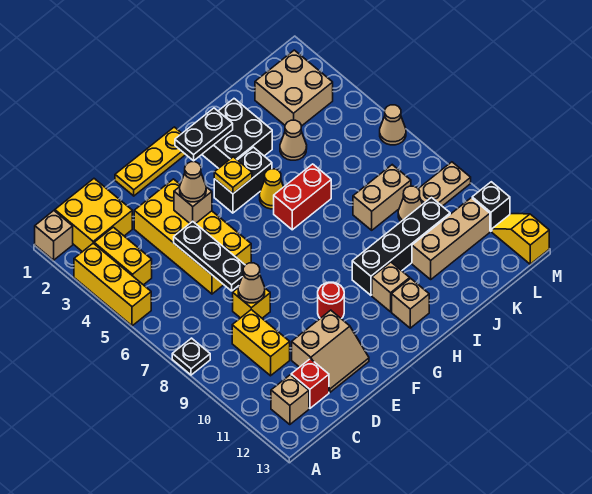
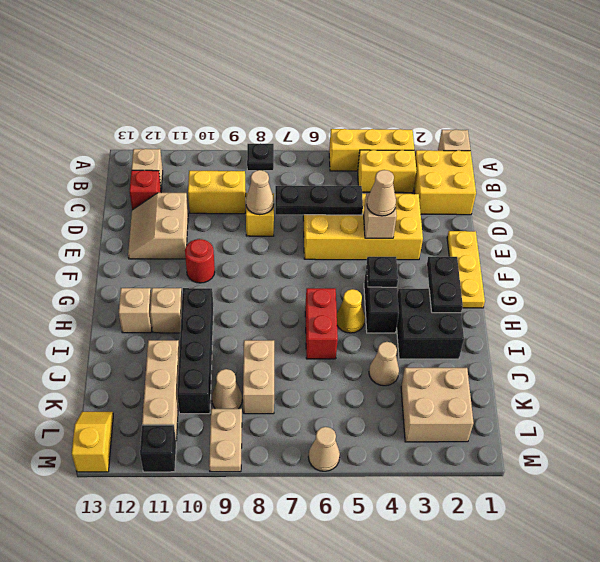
yellow plate G4 level 2 -> black plate G4 level 2
yellow slope M12:M13 level 1 top 13 -> yellow slope L13:M13 level 1 top M

